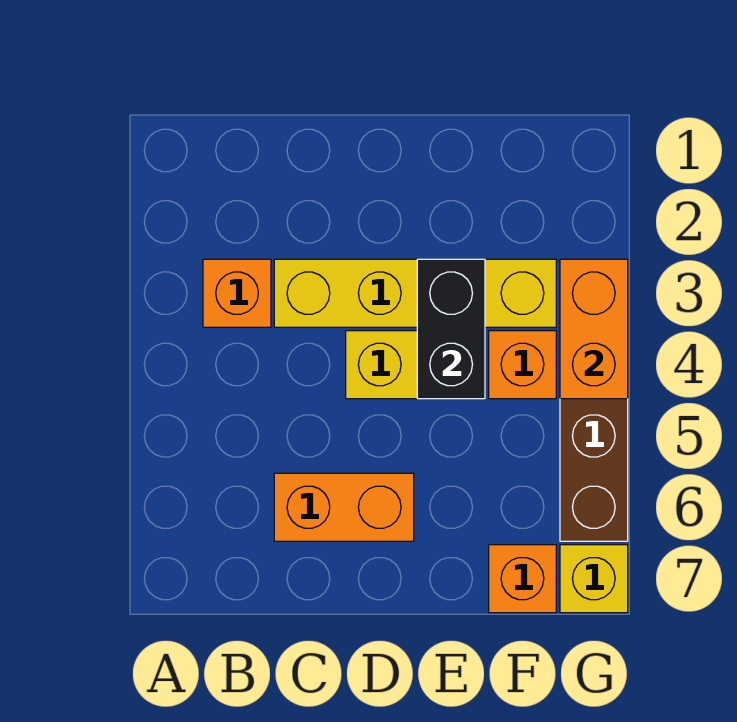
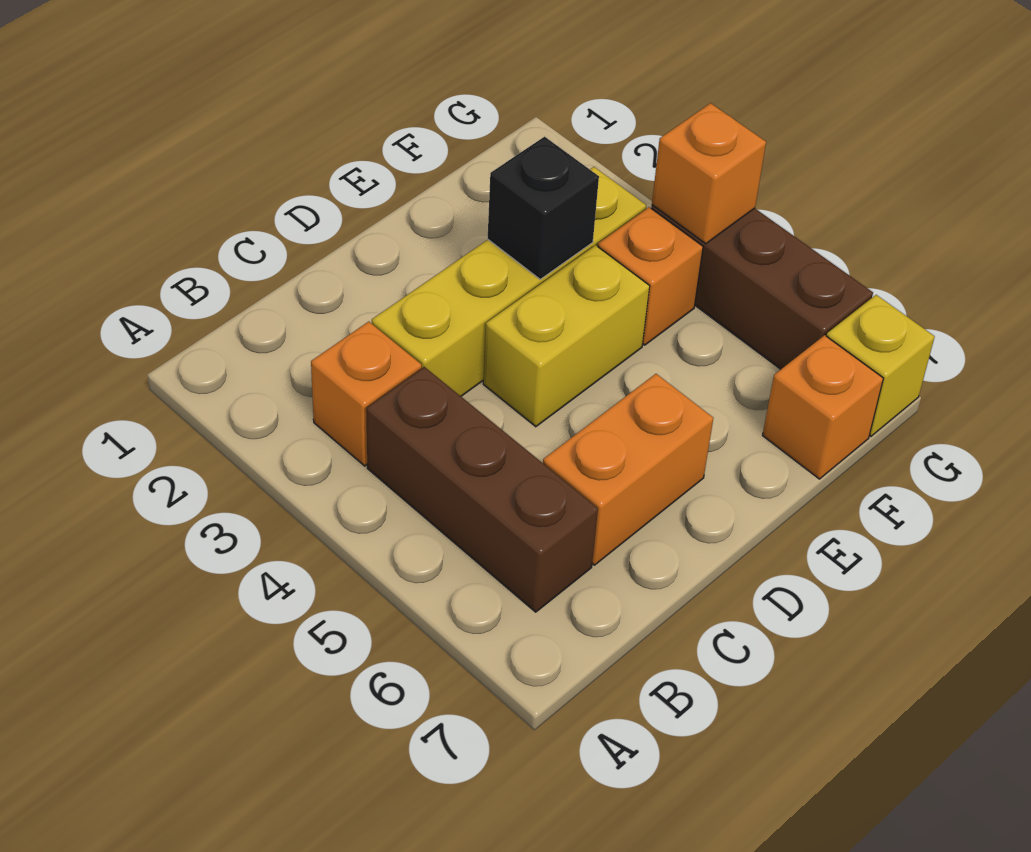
none -> brown brick B4:B6 level 1
black brick E3:E4 level 2 -> black brick E3 level 2
orange brick G3:G4 level 2 -> orange brick G4 level 2

